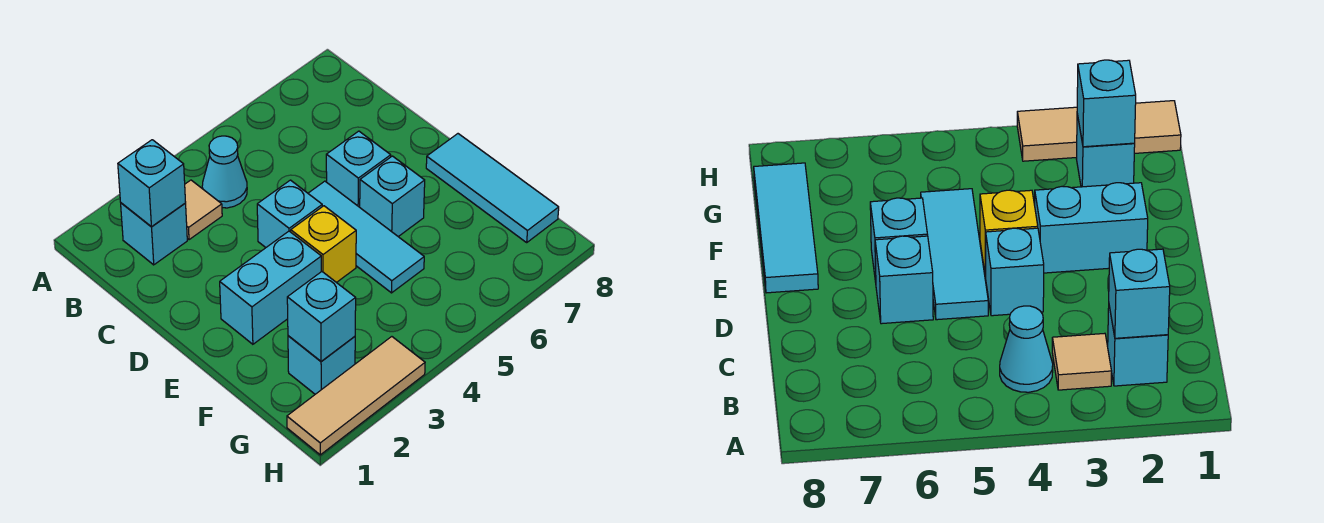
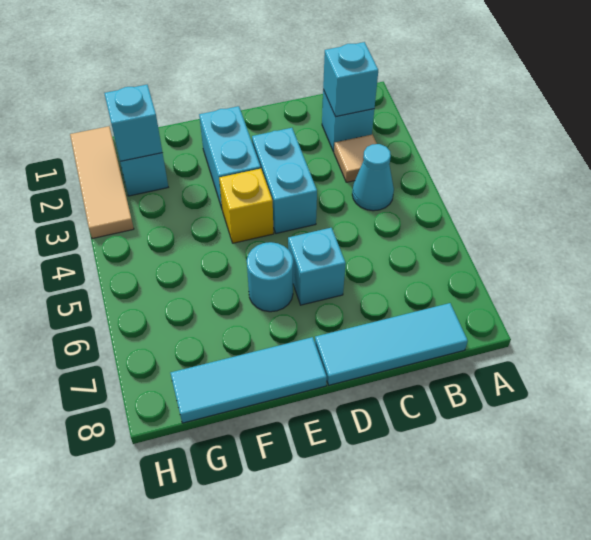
cyan brick D4 level 1 -> cyan brick D3:D4 level 1
cyan tile D5:F5 level 1 -> cyan tile B8:D8 level 1
cyan brick E6 level 1 -> cyan round brick E6 level 1

